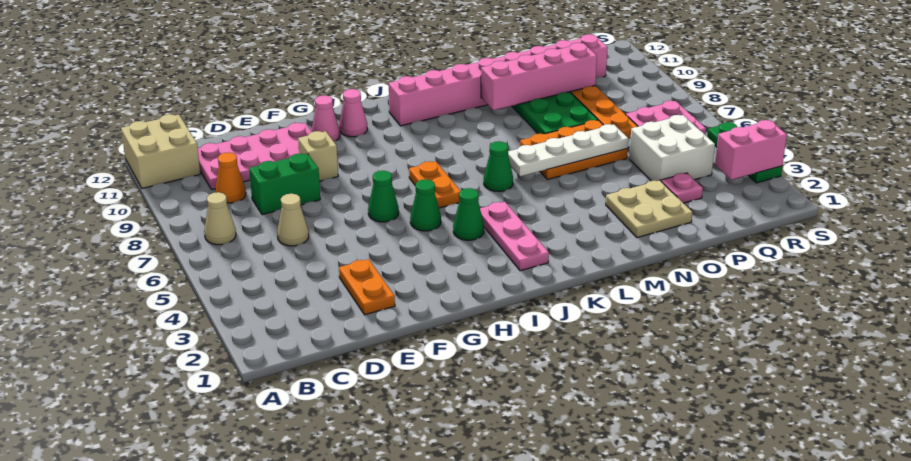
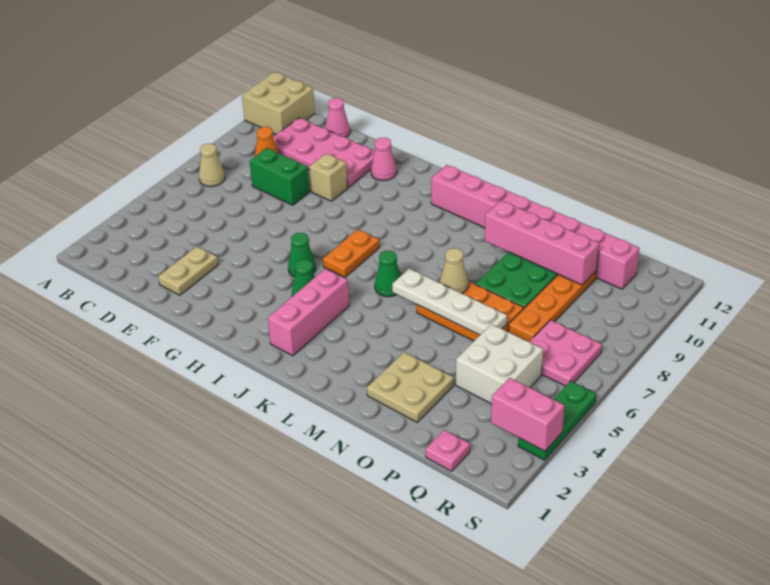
tan cone D6 level 1 -> tan cone M7 level 2
orange plate E2:E3 level 1 -> tan plate E2:E3 level 1
green cone G6 level 1 -> none
pink cone H11 level 1 -> pink cone D12 level 1
pink plate J2:J4 level 1 -> pink brick J2:J4 level 1
pink plate P3 level 1 -> pink plate Q1 level 1

